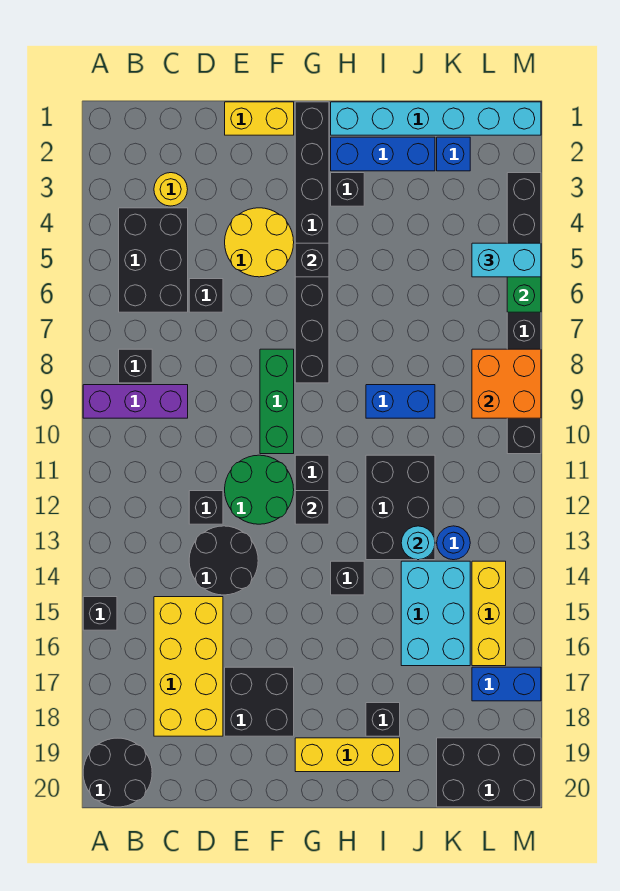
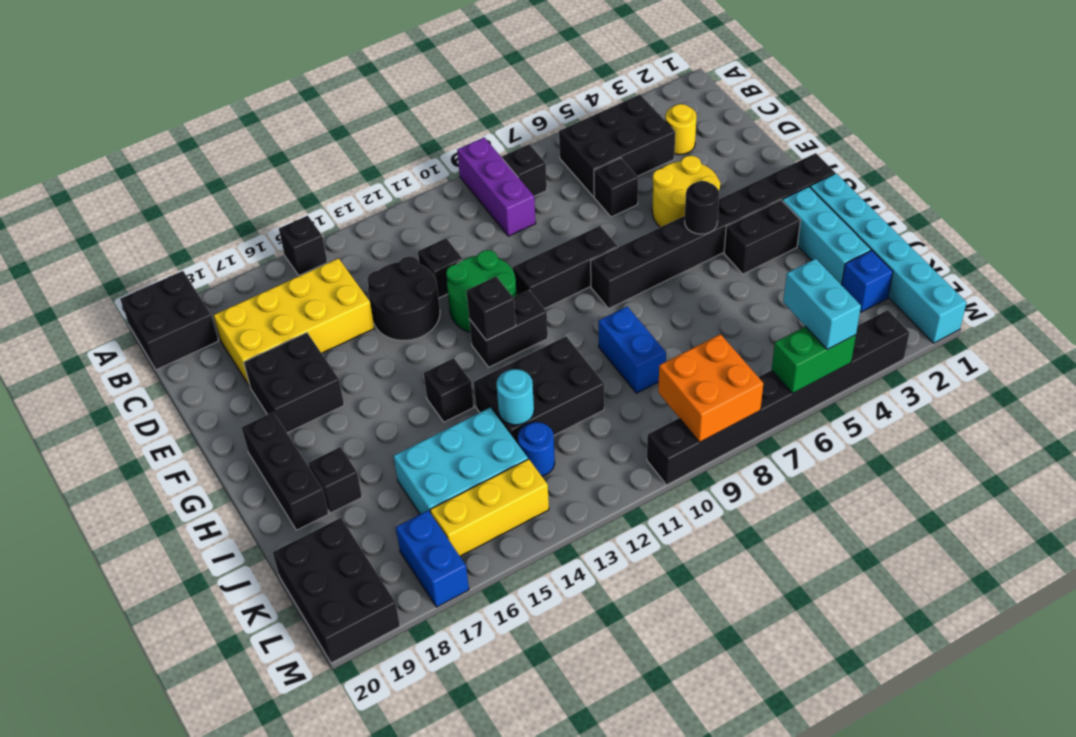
black round brick A19:B20 level 1 -> black brick A19:B20 level 1
yellow brick E1:F1 level 1 -> none
green brick F8:F10 level 1 -> black brick F8:F10 level 1
black brick G5 level 2 -> black round brick G5 level 2
yellow brick G19:I19 level 1 -> black brick G19:I19 level 1
blue brick H2:J2 level 1 -> cyan brick H2:J2 level 1
black brick H3 level 1 -> black brick H3:H4 level 1

